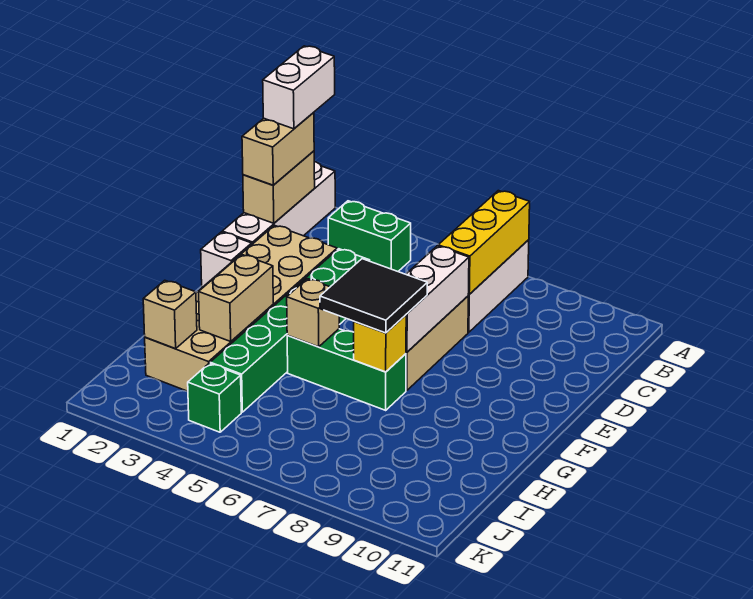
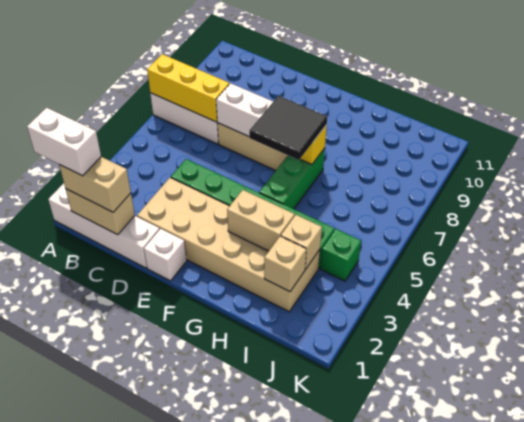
green brick B3:B4 level 1 -> none
tan brick G5 level 2 -> tan brick I3 level 2

